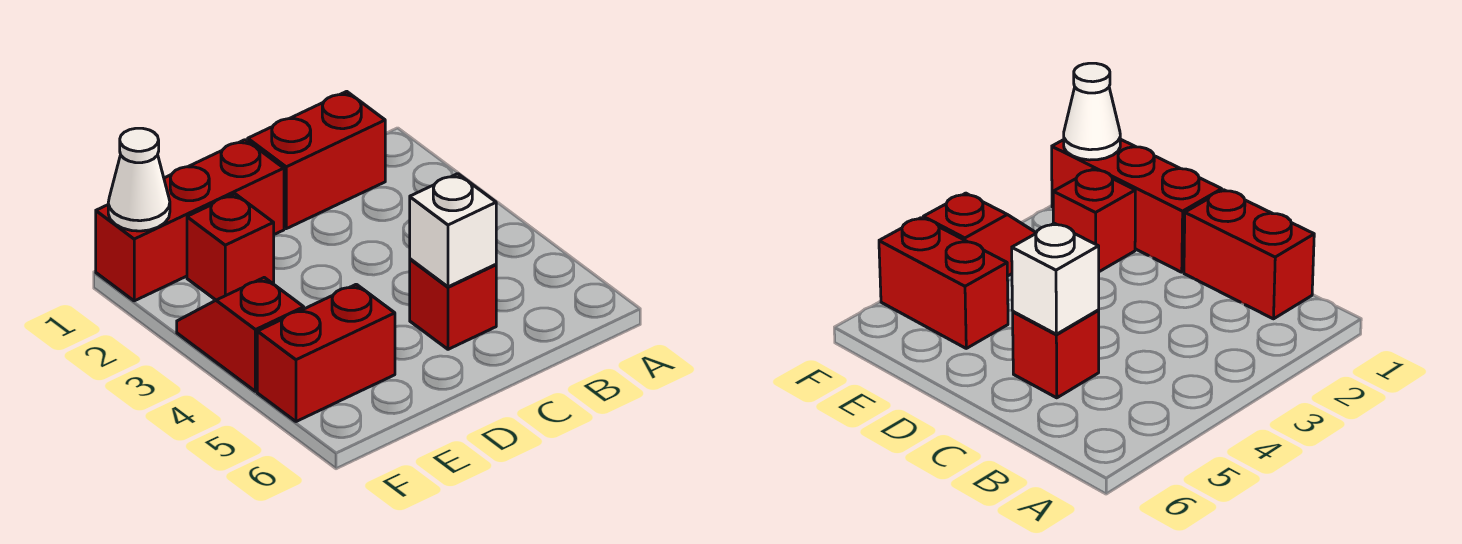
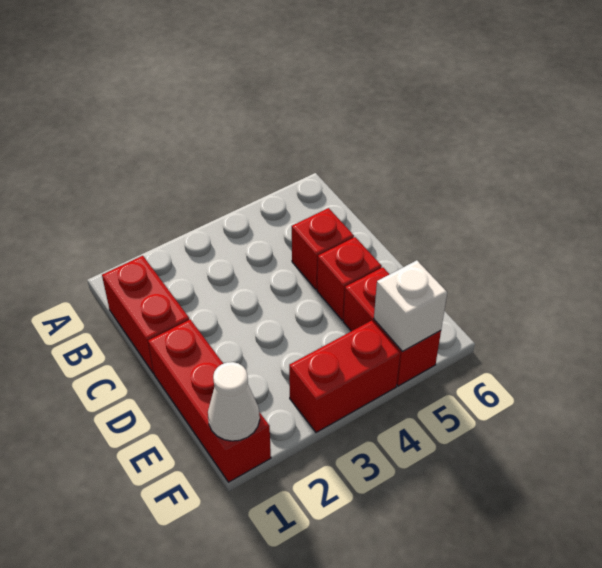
white brick C5 level 2 -> white brick F5 level 2
red brick E2 level 1 -> red brick D5 level 1
red slope F3:F4 level 1 top 4 -> red brick F3:F4 level 1

